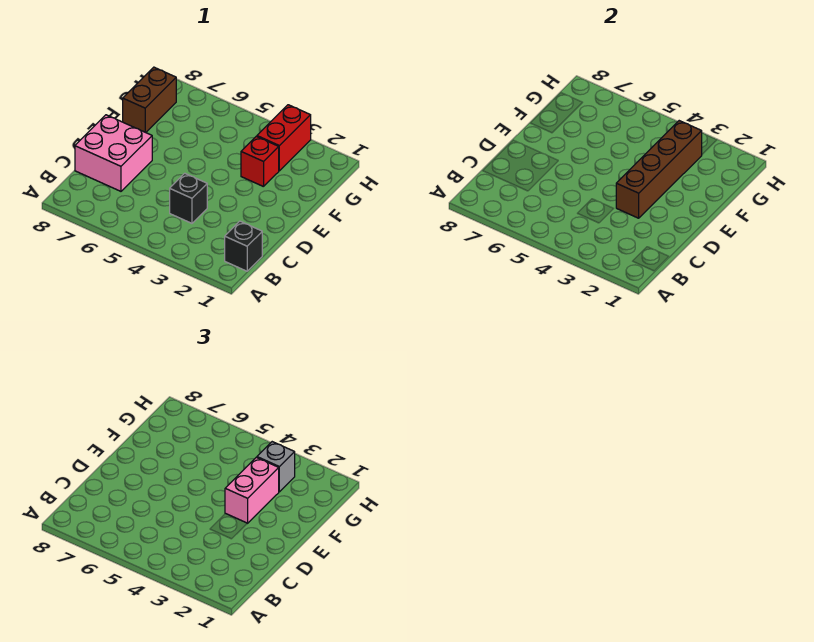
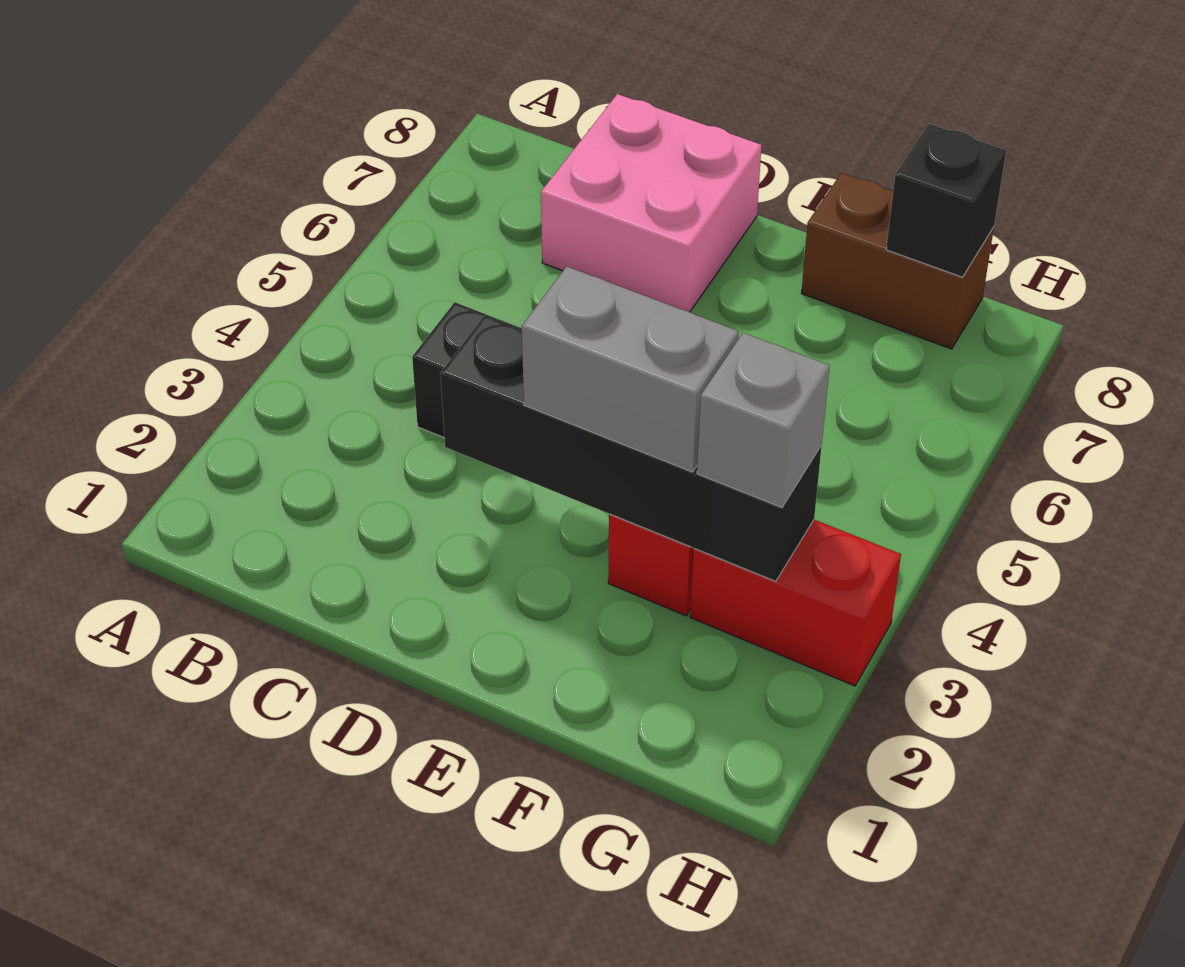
black brick B1 level 1 -> black brick G8 level 2
brown brick D3:G3 level 2 -> black brick D3:G3 level 2
pink brick E3:F3 level 3 -> grey brick E3:F3 level 3

